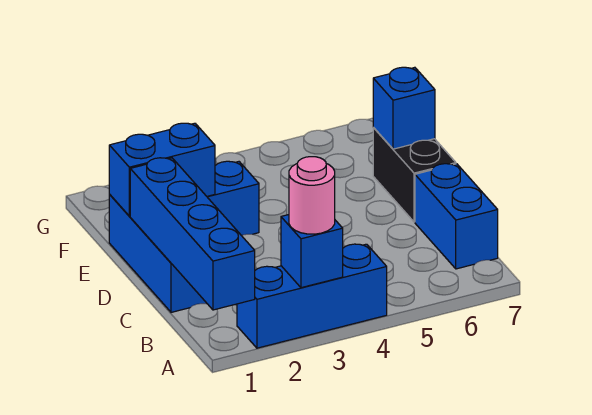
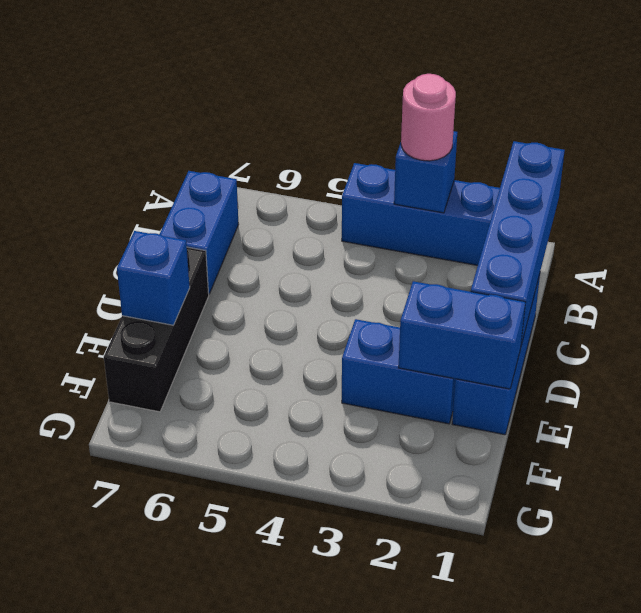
black brick D7:E7 level 1 -> black brick D7:F7 level 1

